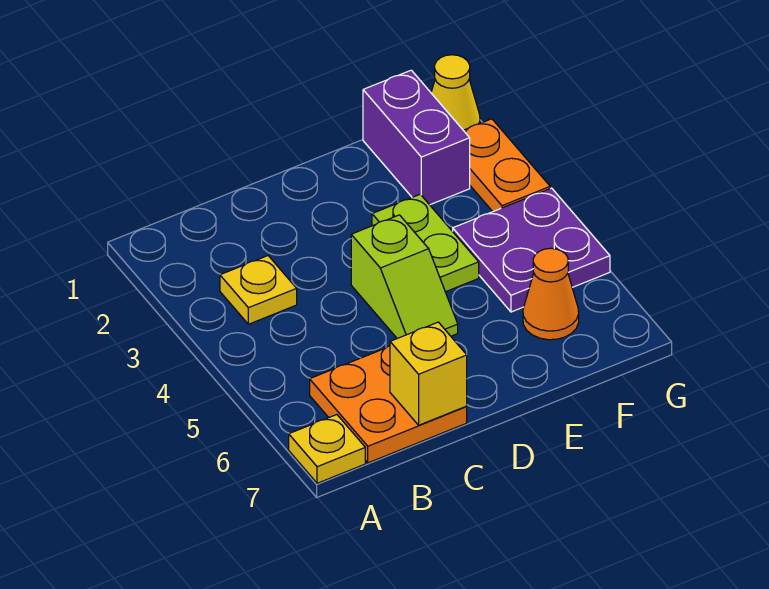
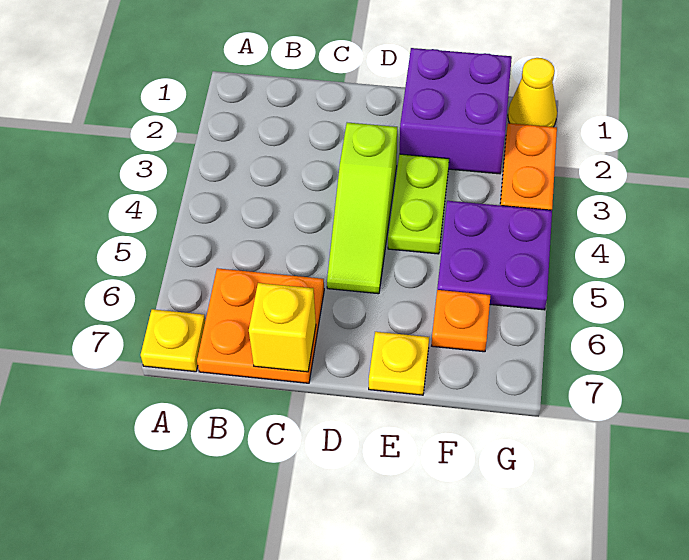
yellow plate B3 level 1 -> yellow plate E7 level 1
lime slope D4:D5 level 1 top 4 -> lime slope D3:D5 level 1 top 3
purple brick F1:F2 level 1 -> purple brick E1:F2 level 1
orange cone F6 level 1 -> orange plate F6 level 1

